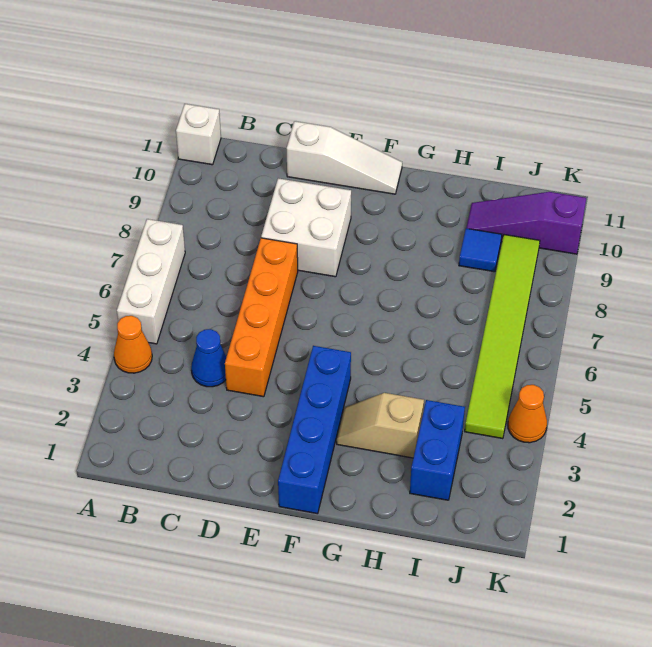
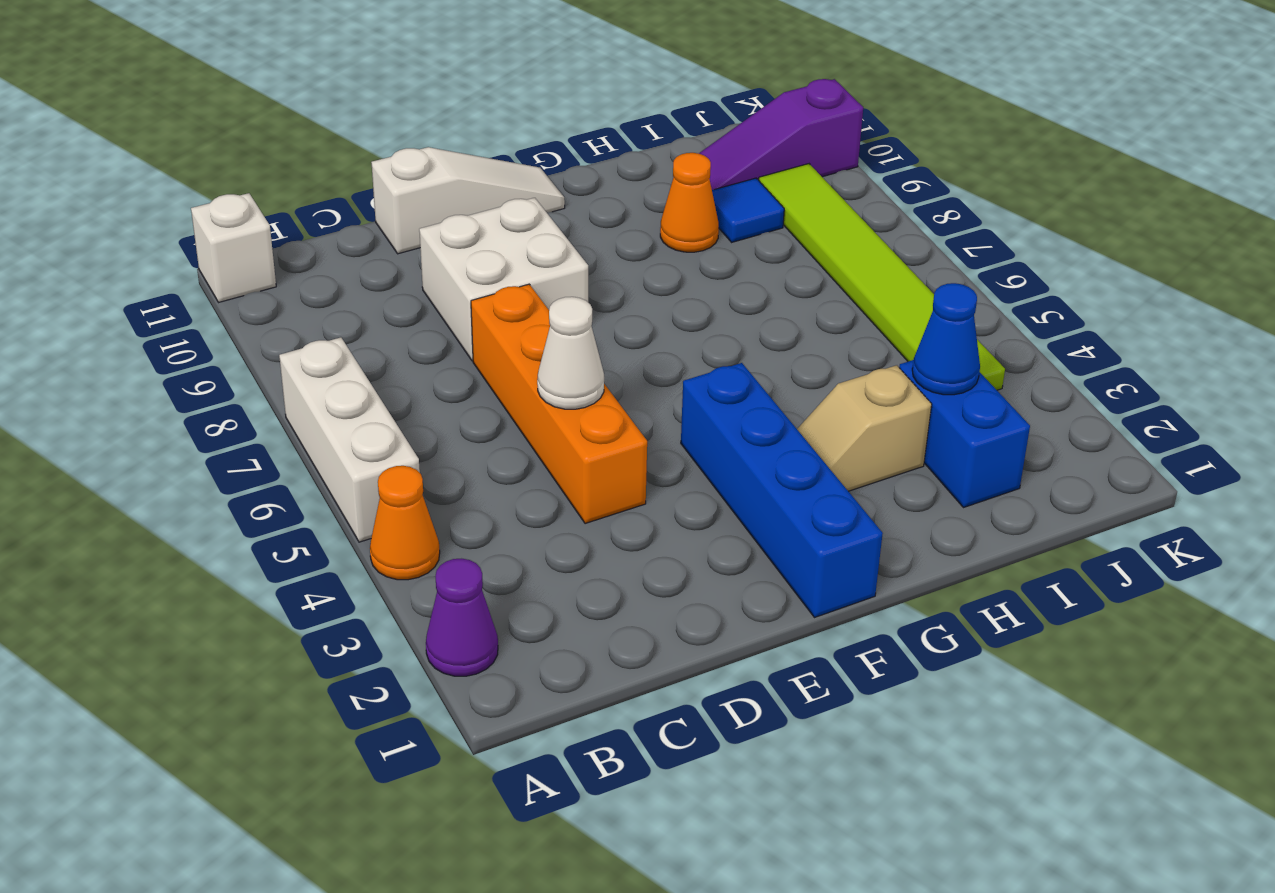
none -> purple cone A2 level 1
blue cone C4 level 1 -> blue cone I3 level 2
none -> white cone D5 level 2
orange cone K4 level 1 -> orange cone H9 level 1

